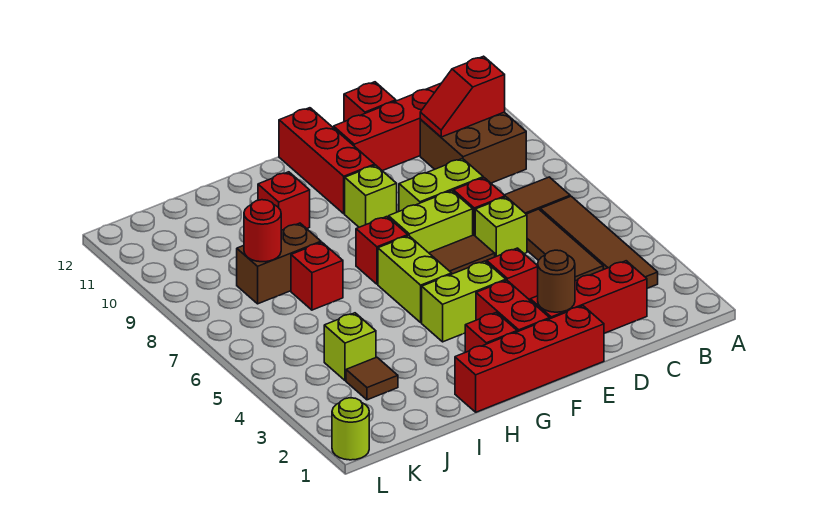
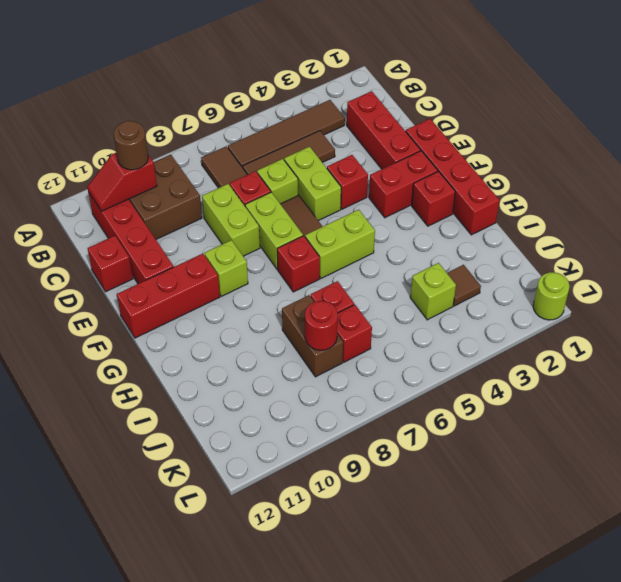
red slope B10:C10 level 2 top B -> red slope B10:B11 level 2 top 10
brown round brick E2 level 2 -> brown round brick B10 level 3
lime brick F4:G4 level 1 -> lime brick D5:E5 level 1
red brick H10 level 1 -> red brick J7 level 1

